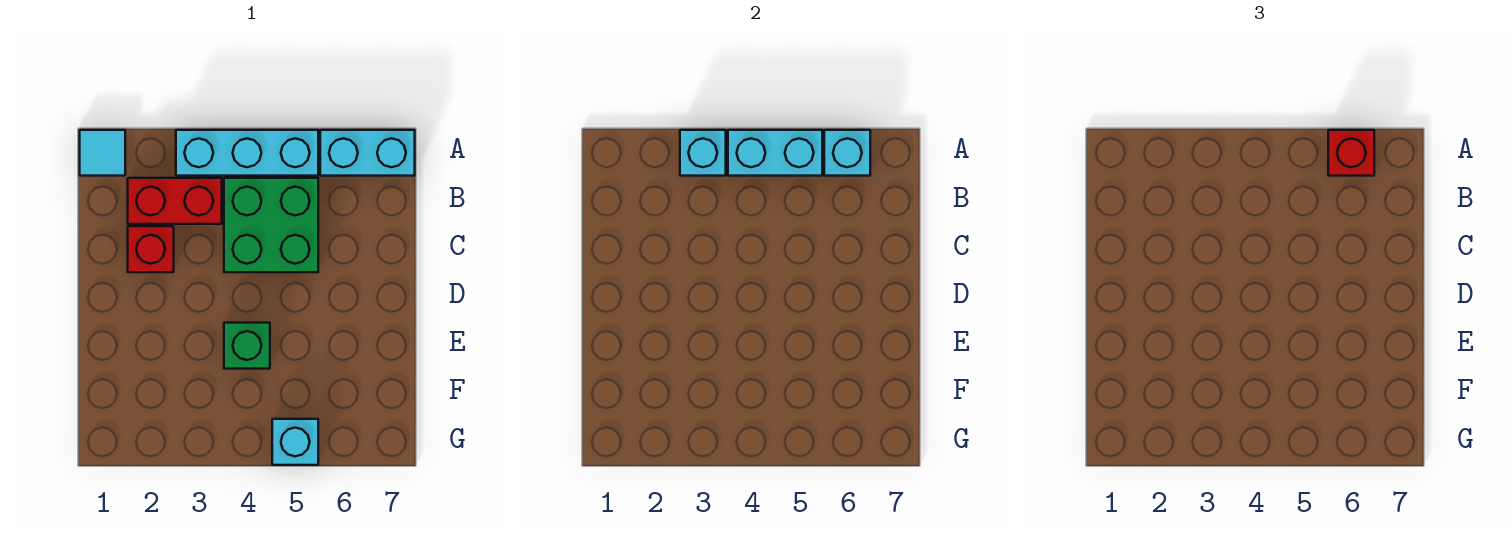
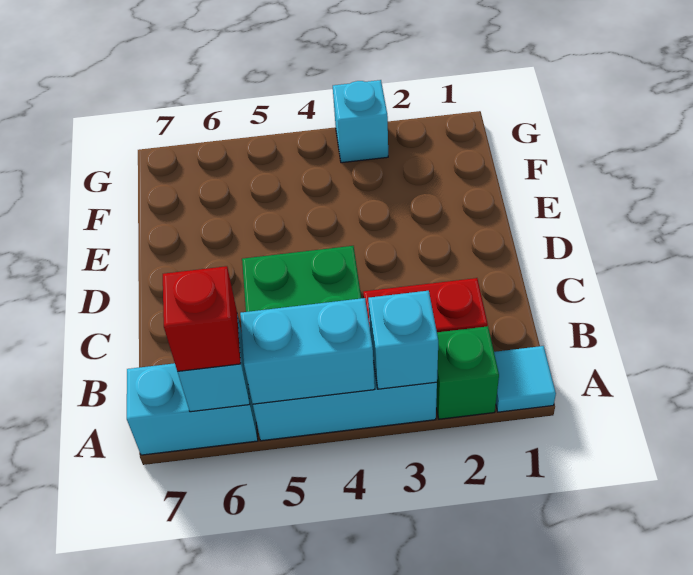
red brick C2 level 1 -> none
green brick E4 level 1 -> green brick A2 level 1
cyan brick G5 level 1 -> cyan brick G3 level 1

